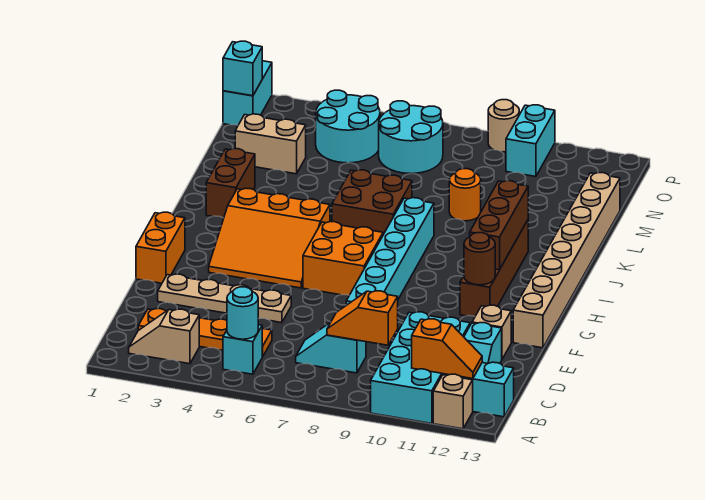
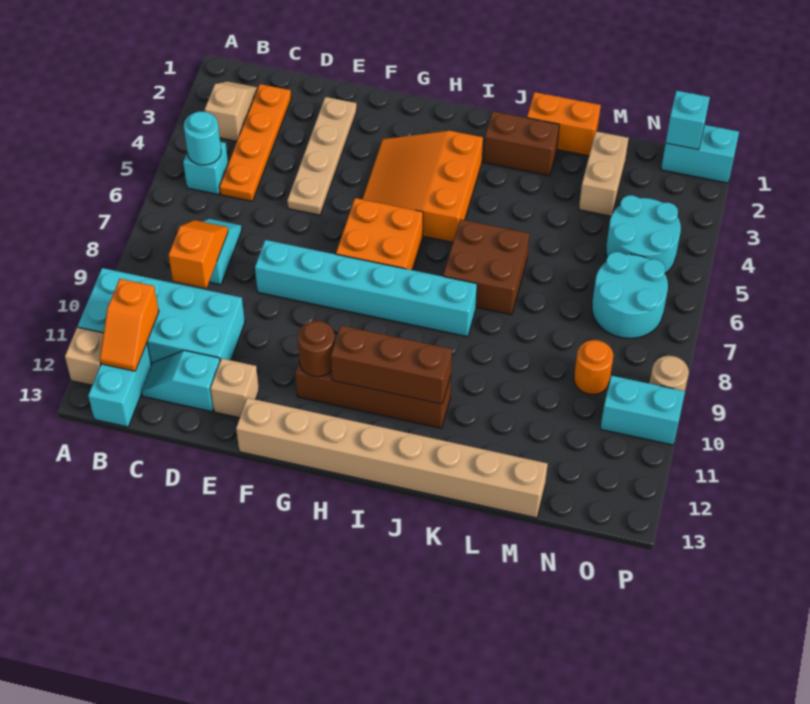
orange brick F1:G1 level 1 -> orange brick K1:L1 level 1
orange round brick L9 level 1 -> orange round brick N9 level 1

